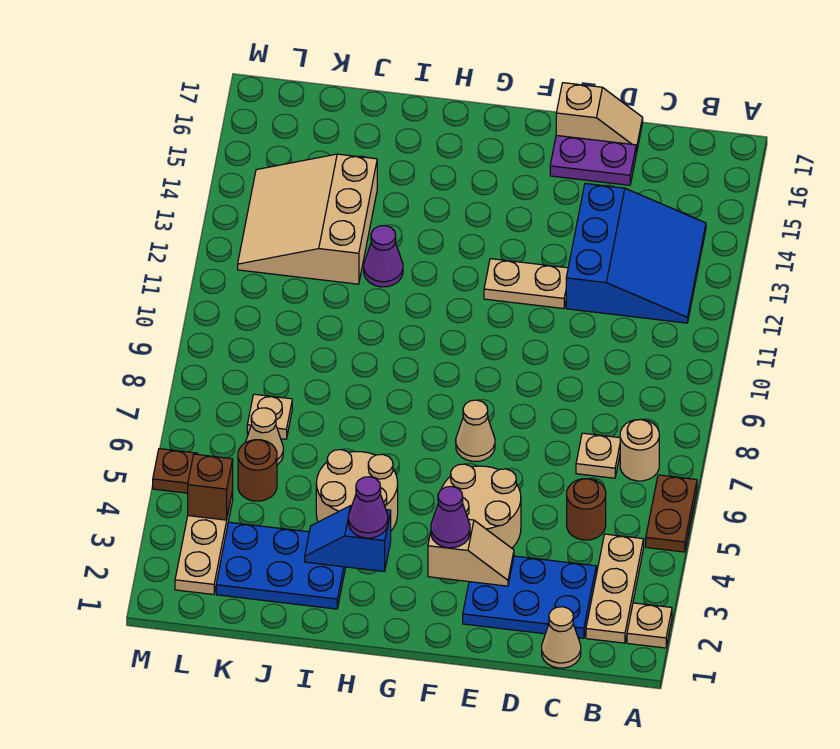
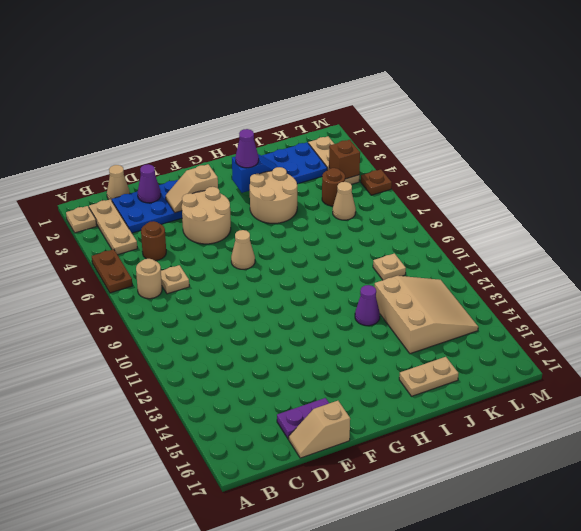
blue slope B12:D14 level 1 top D -> none
tan plate E12:F12 level 1 -> tan plate I16:J16 level 1
purple cone F3 level 3 -> purple cone D2 level 2
tan plate K7 level 1 -> tan plate K10 level 1

